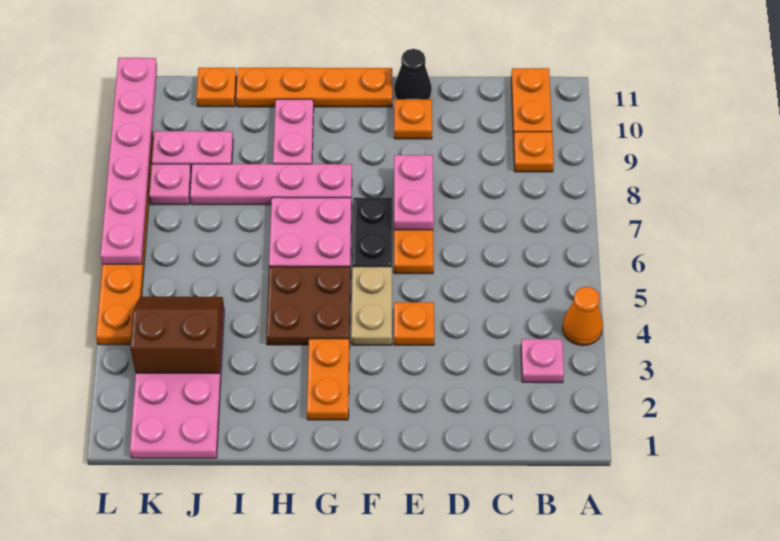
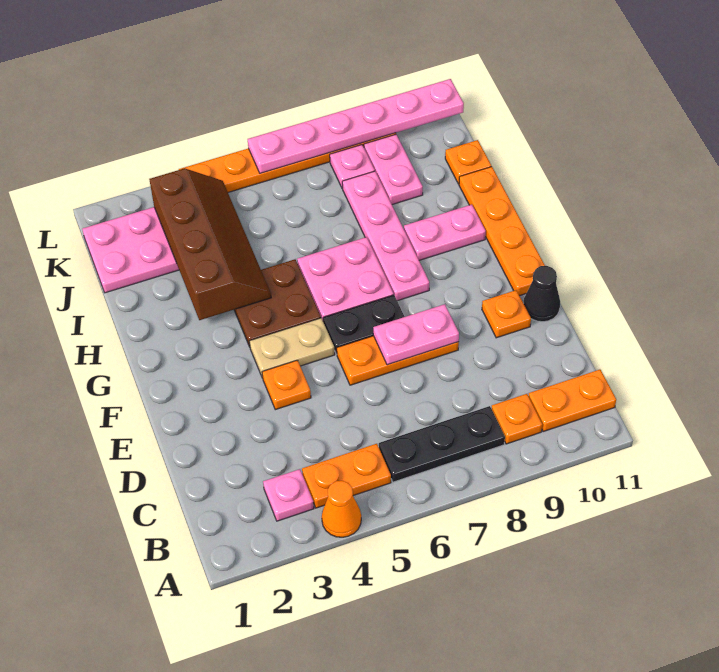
none -> black plate B6:B8 level 1
orange plate G2:G3 level 1 -> orange plate B4:B5 level 1
brown slope J3:K4 level 2 top 3 -> brown slope H3:K4 level 2 top 3

